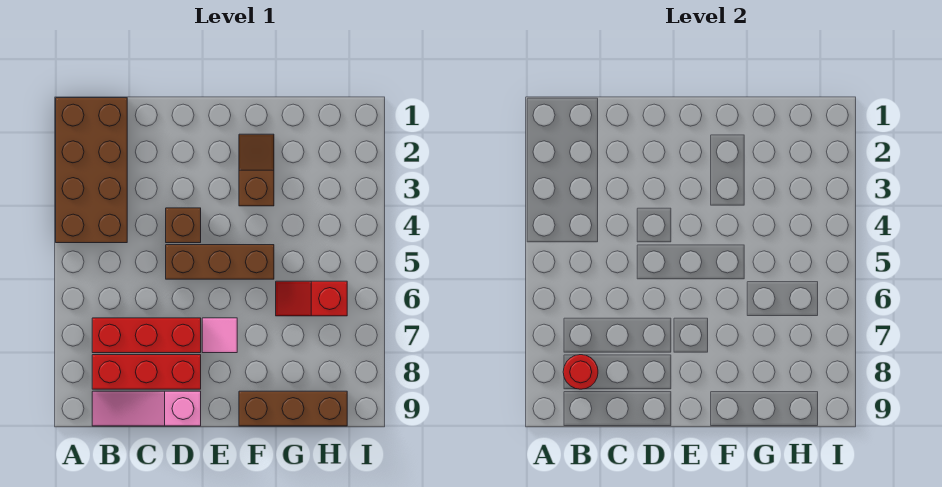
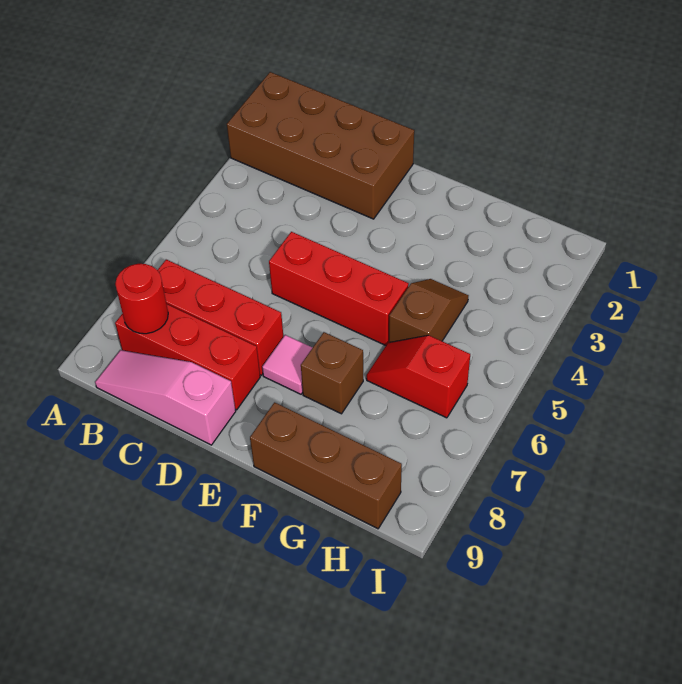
brown brick A1:B4 level 1 -> brown brick A1:D2 level 1
brown brick D4 level 1 -> brown brick F7 level 1
brown brick D5:F5 level 1 -> red brick D5:F5 level 1
brown slope F2:F3 level 1 top 3 -> brown slope G4:G5 level 1 top 5

